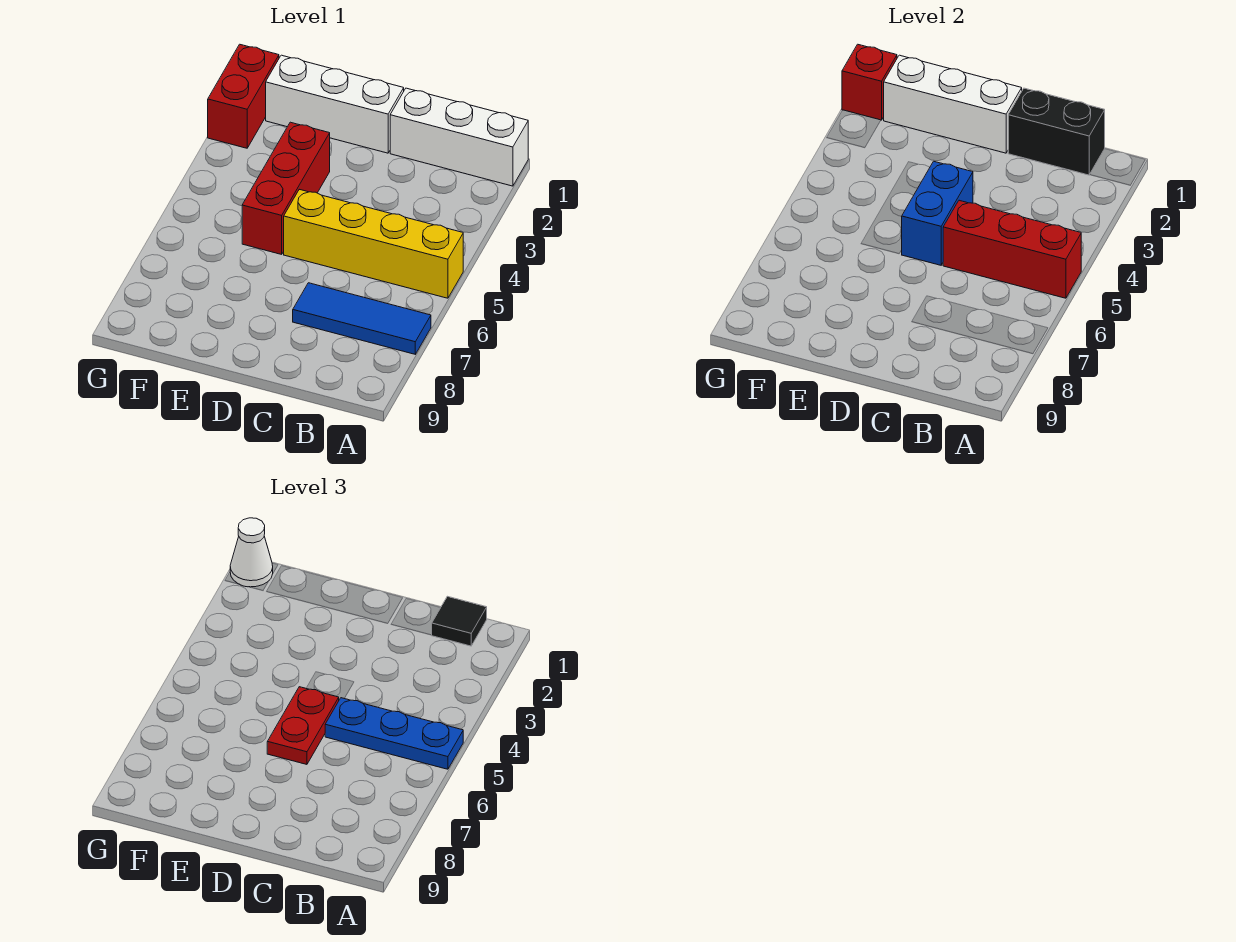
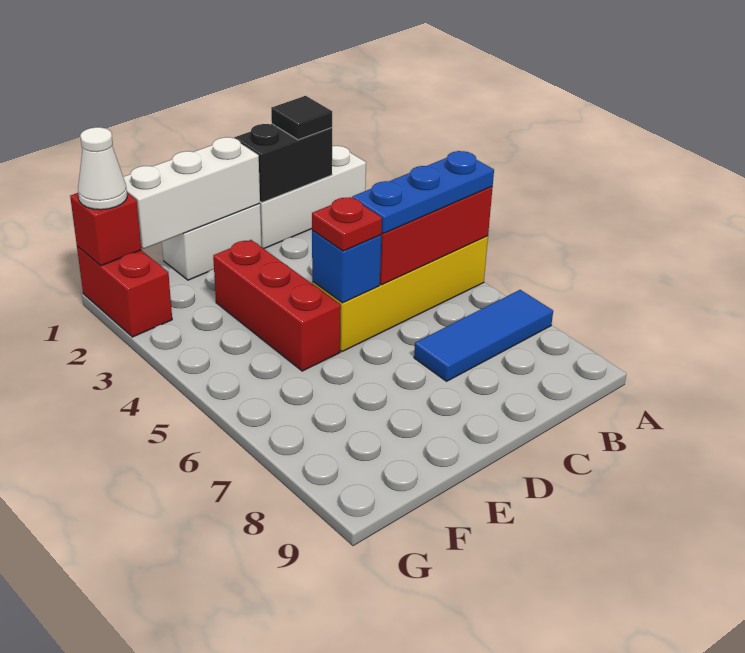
white brick D1:F1 level 1 -> white brick D1:E1 level 1
blue brick D4:D5 level 2 -> blue brick D5 level 2
red plate D5:D6 level 3 -> red plate D5 level 3

